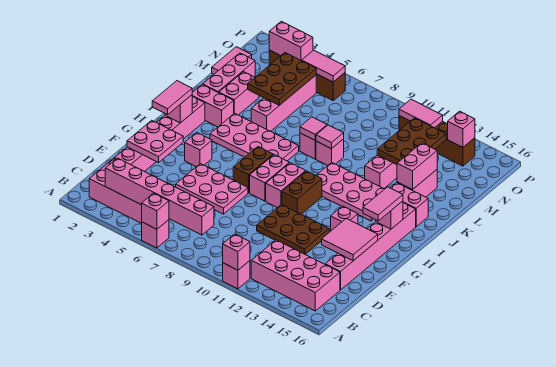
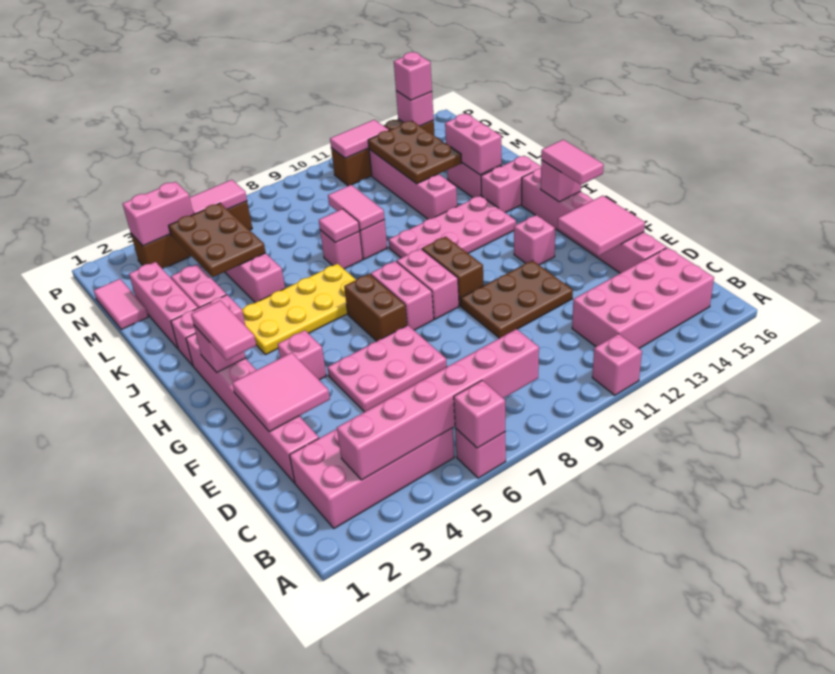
pink brick A11 level 2 -> pink brick O14 level 3
pink plate E2:F3 level 2 -> pink tile E2:F3 level 2
pink plate I4:J7 level 1 -> yellow plate I4:J7 level 1
pink tile K9 level 2 -> pink tile K9:L9 level 2

